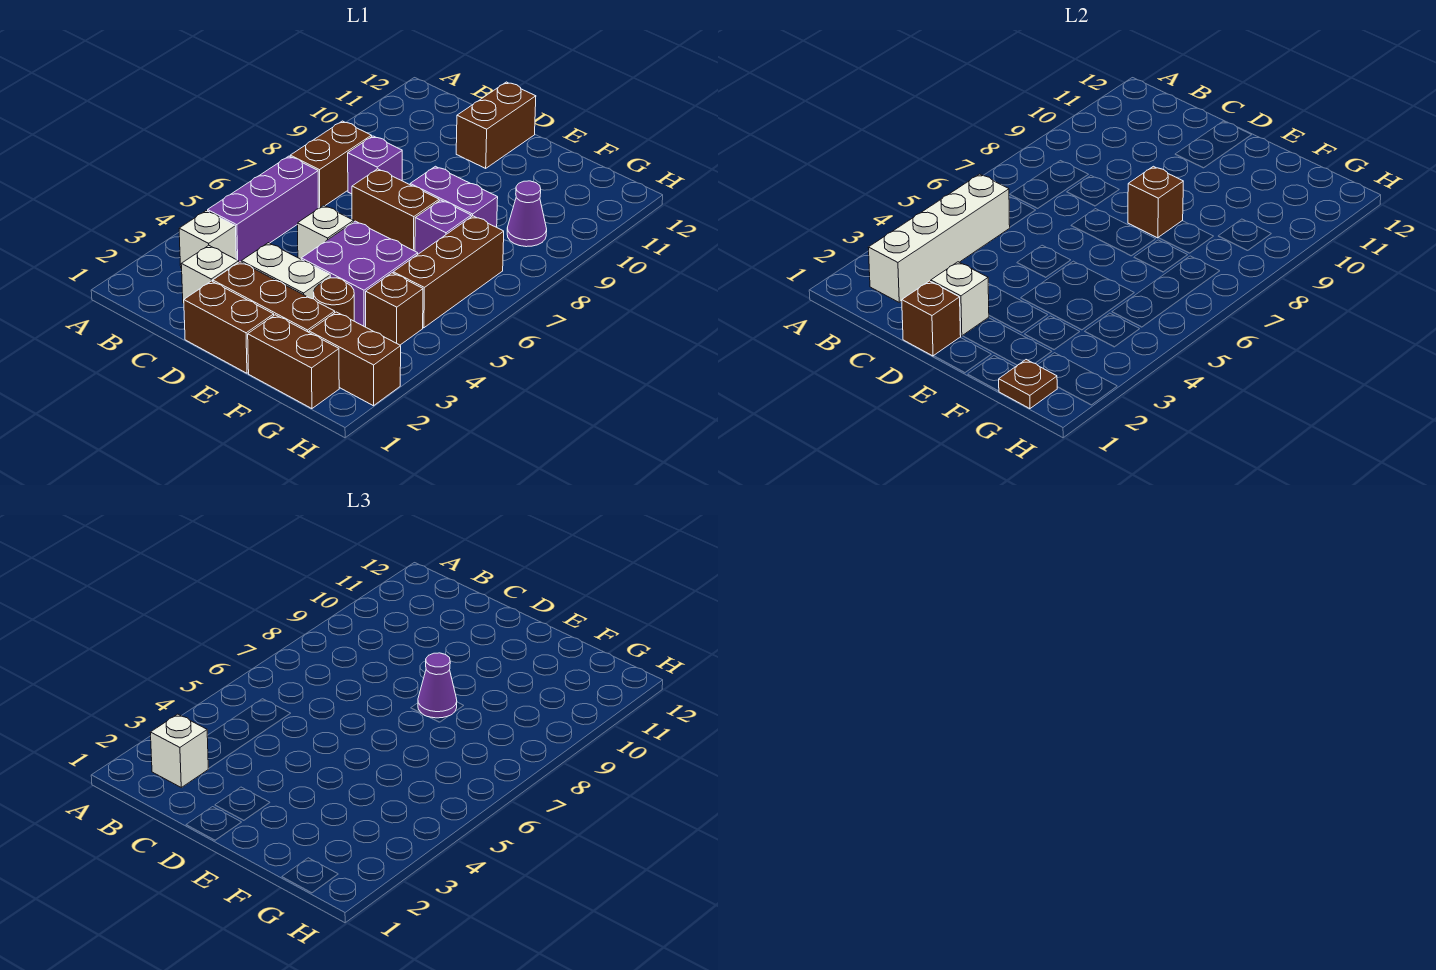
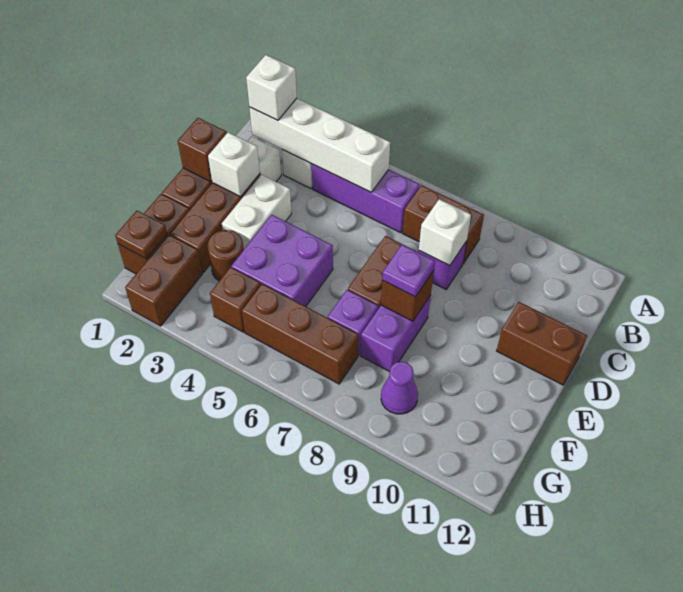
white brick D5 level 1 -> white brick C8 level 2
purple cone E8 level 3 -> purple plate E8 level 3

